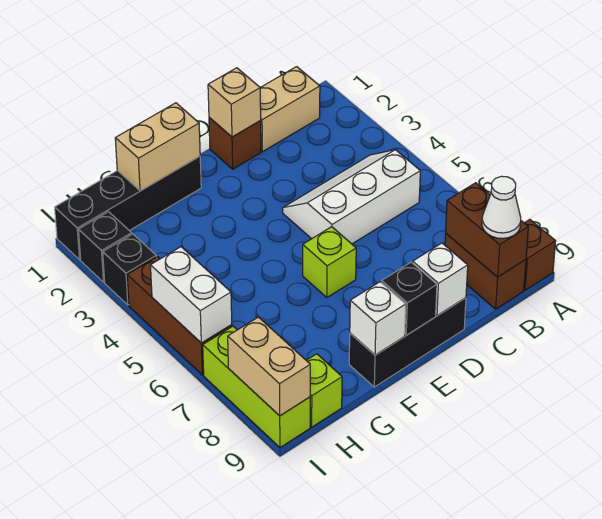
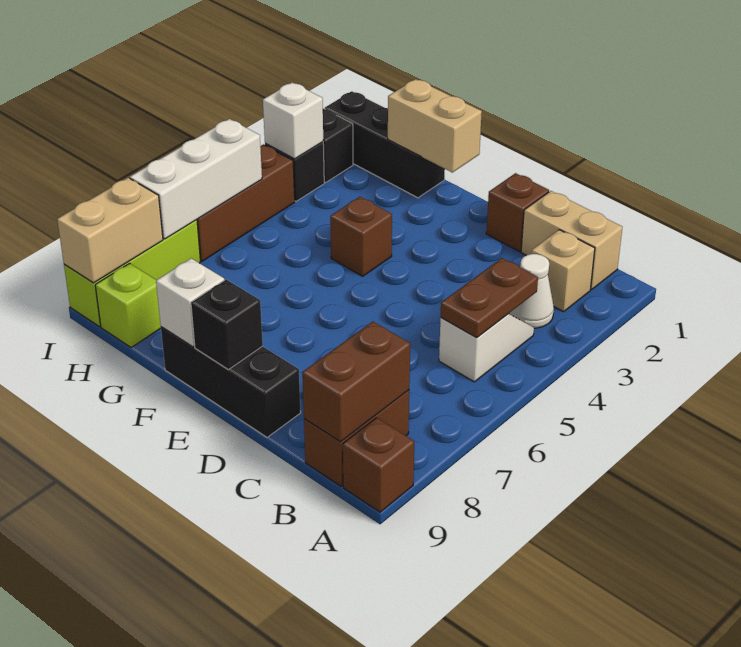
white slope B4:D5 level 1 top 5 -> white slope B4:B5 level 1 top 5
none -> brown plate B4:B5 level 2
white cone B9 level 3 -> white cone B3 level 1
tan brick D1 level 2 -> tan brick B2 level 1
white brick D9 level 2 -> white brick I3 level 2
lime brick E6 level 1 -> none
black brick F1:I1 level 1 -> black brick G1:I1 level 1
none -> brown brick F4 level 1
white brick I5:I6 level 2 -> white brick I5:I7 level 2

